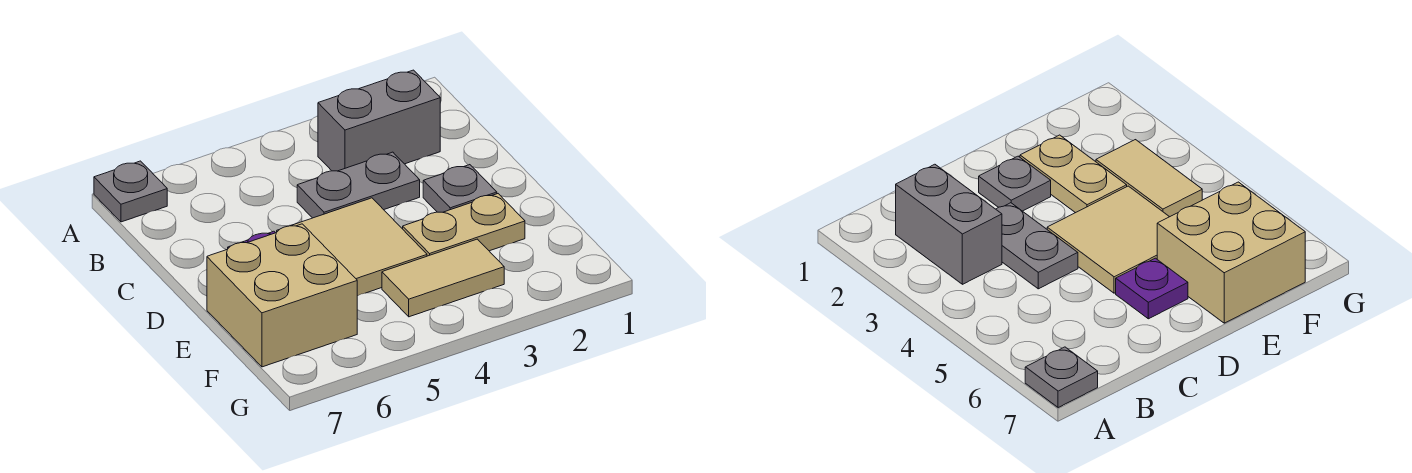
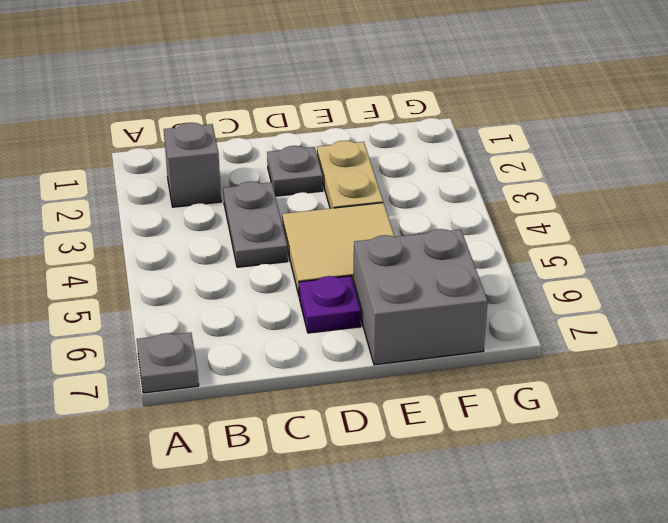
grey brick B2:B3 level 1 -> grey brick B2 level 1
tan brick E6:F7 level 1 -> grey brick E6:F7 level 1
tan tile F3:F4 level 1 -> none

